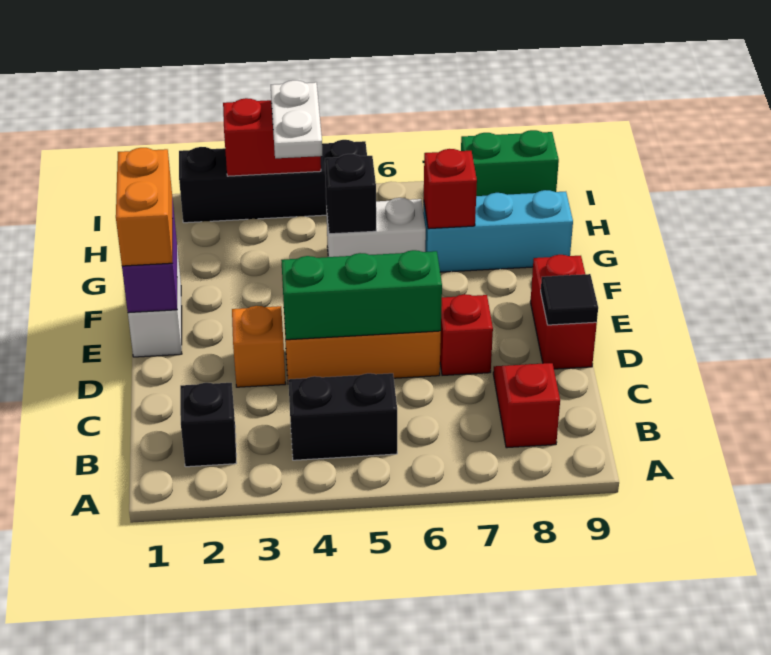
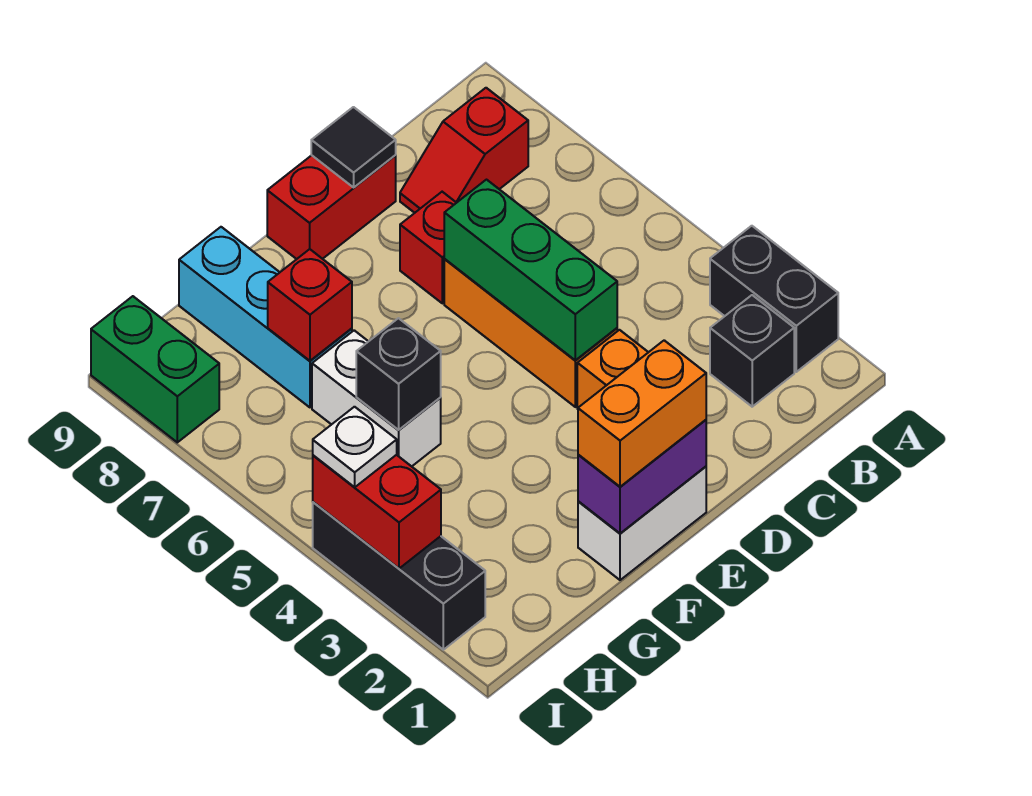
black brick B4:B5 level 1 -> black brick A2:A3 level 1
white plate H4:I4 level 3 -> white plate I4 level 3
black brick I2:I5 level 1 -> black brick I2:I4 level 1

